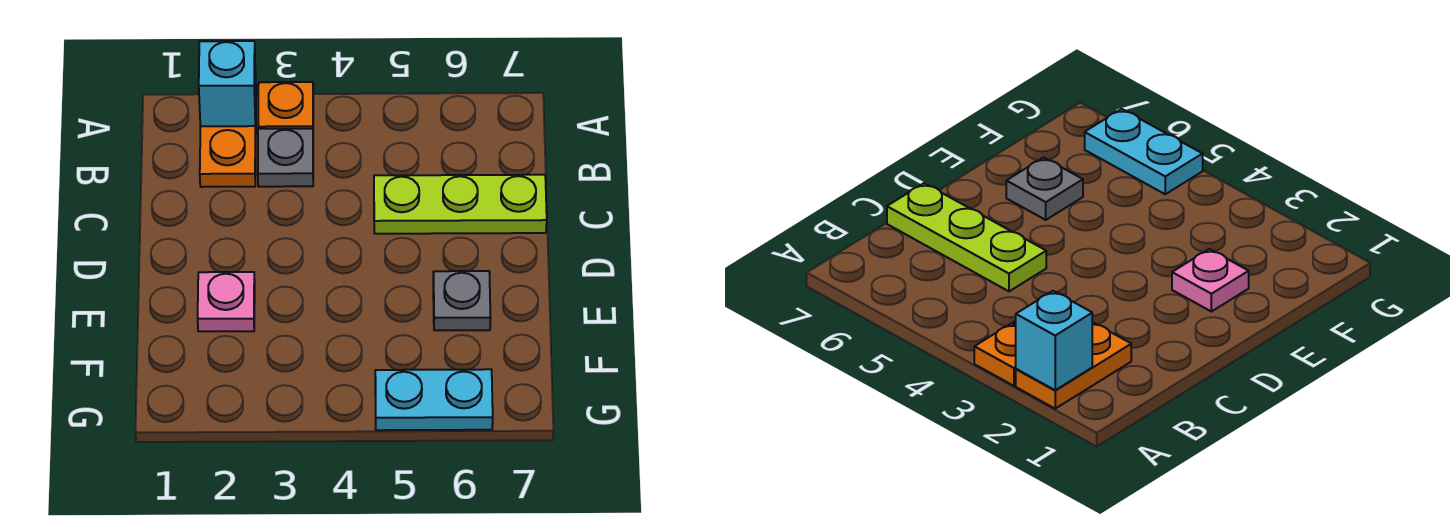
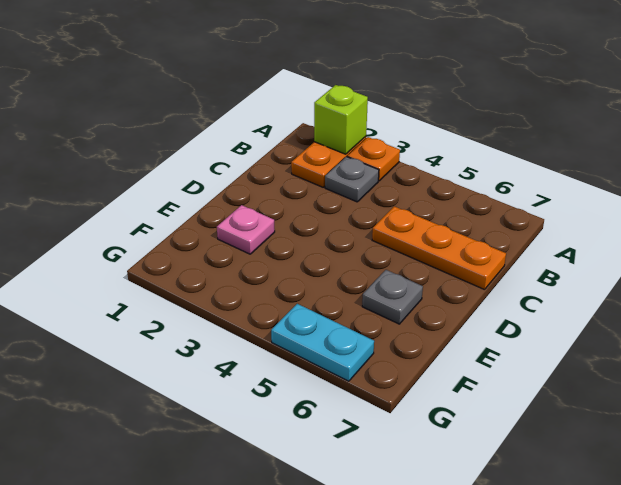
cyan brick A2 level 2 -> lime brick A2 level 2
lime plate C5:C7 level 1 -> orange plate C5:C7 level 1

